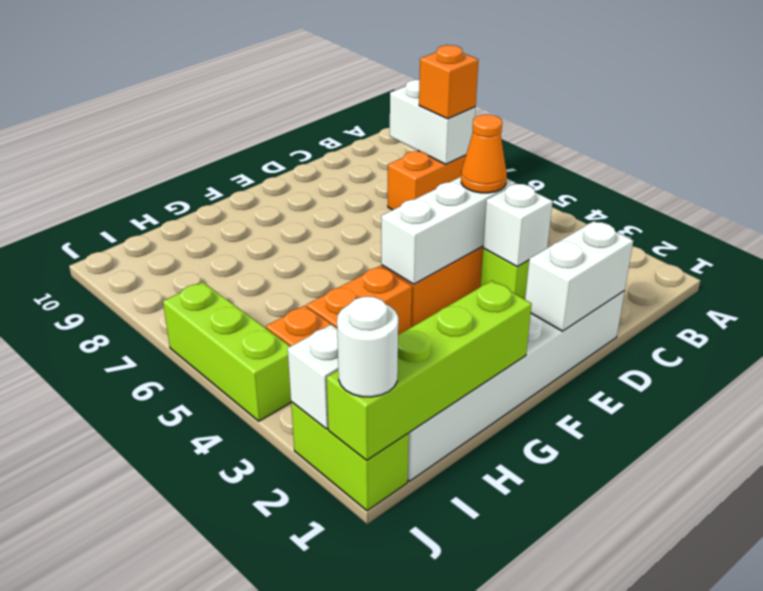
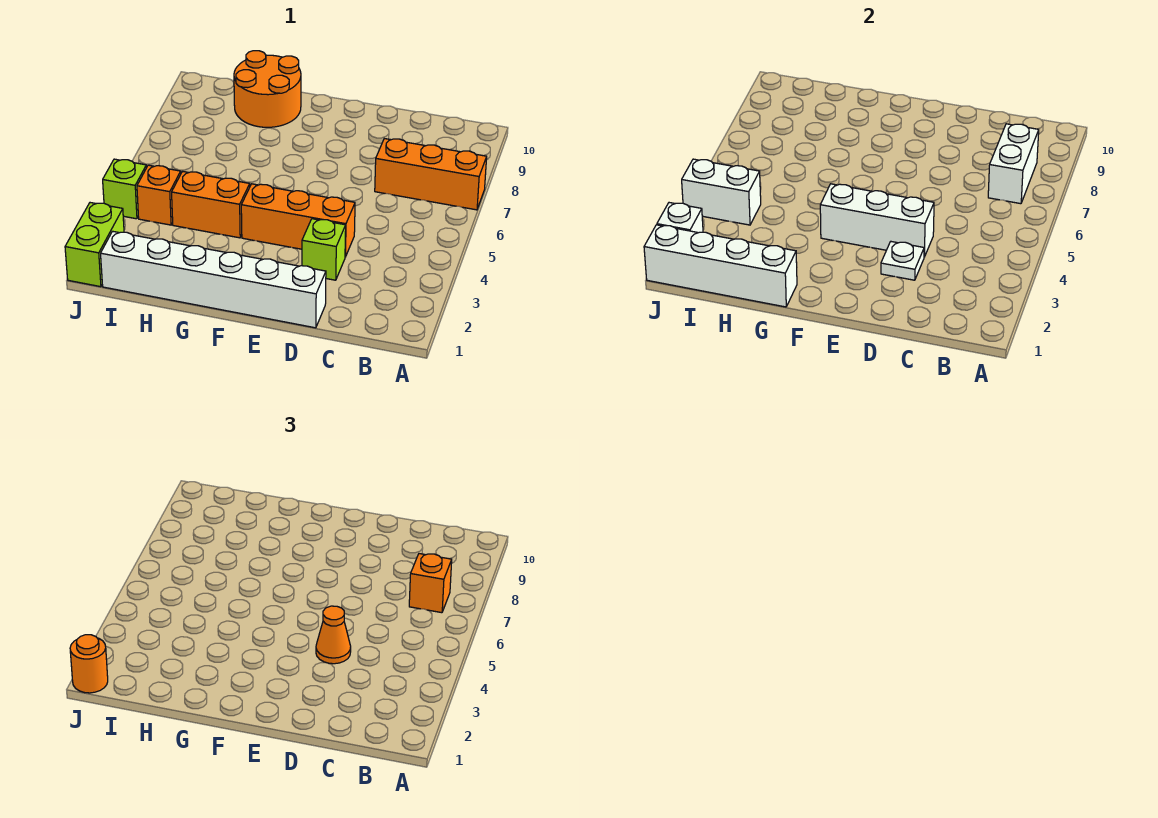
white brick D1:E1 level 2 -> white brick I4:J4 level 2
white brick D3 level 2 -> white plate D3 level 2
lime brick G1:J1 level 2 -> white brick G1:J1 level 2
none -> orange round brick G9:H10 level 1
white round brick J1 level 3 -> orange round brick J1 level 3
lime brick J4:J6 level 1 -> lime brick J4 level 1

